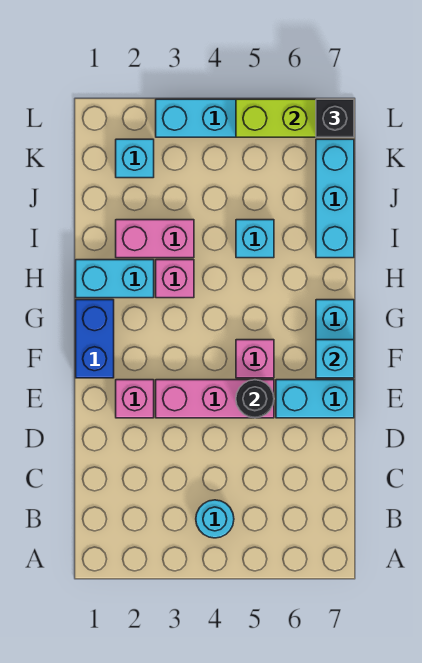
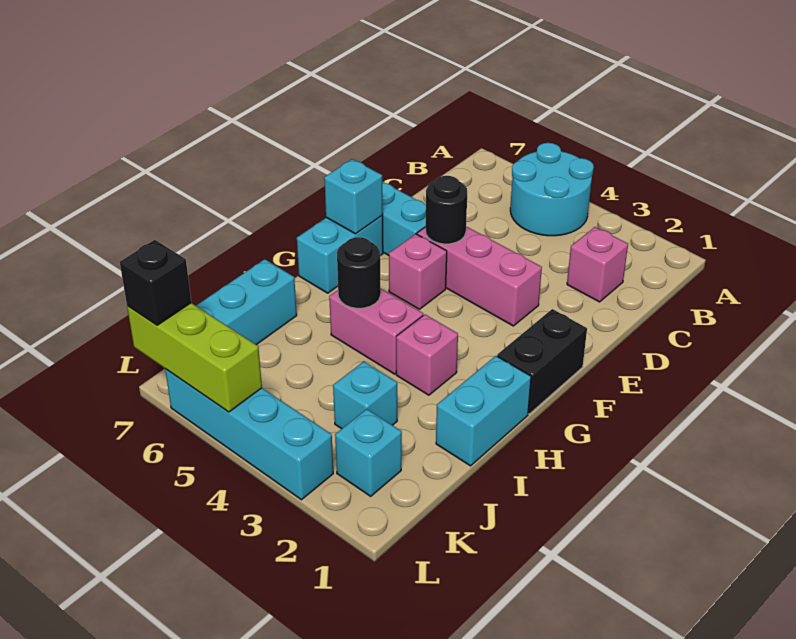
cyan round brick B4 level 1 -> cyan round brick A4:B5 level 1
pink brick E2 level 1 -> pink brick C2 level 1
blue brick F1:G1 level 1 -> black brick F1:G1 level 1
cyan brick H1:H2 level 1 -> cyan brick H1:I1 level 1
none -> black round brick H5 level 2
pink brick I2:I3 level 1 -> pink brick H4:H5 level 1
cyan brick I5 level 1 -> cyan brick J3 level 1

